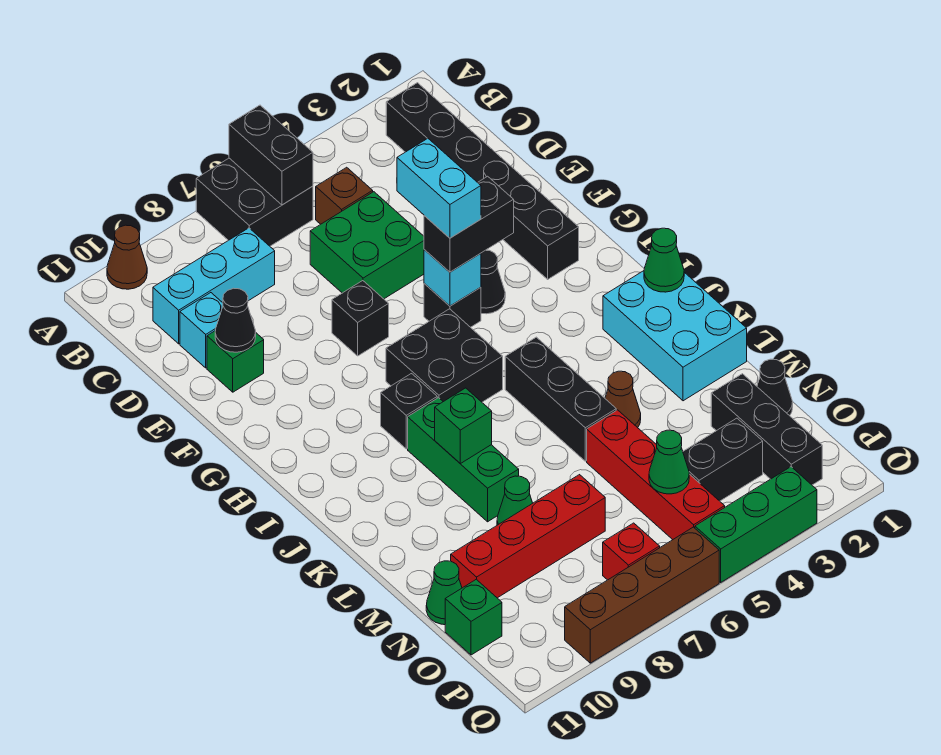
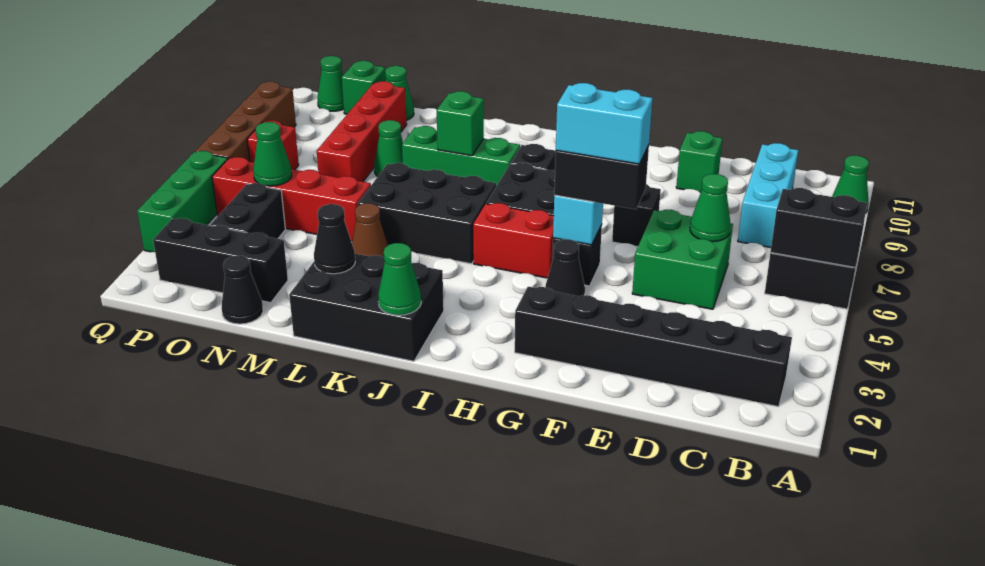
brown cone A10 level 1 -> green cone A10 level 1
brown brick C5 level 1 -> none
none -> green cone D6 level 2
cyan brick D10 level 1 -> none
black cone E10 level 2 -> black cone L2 level 2
black brick G4:G5 level 3 -> black brick F5:G5 level 3
none -> red brick H5:I5 level 1
cyan brick J1:L2 level 1 -> black brick J1:L2 level 1
black brick J5:L5 level 1 -> black brick J5:L6 level 1
none -> green cone P11 level 1

